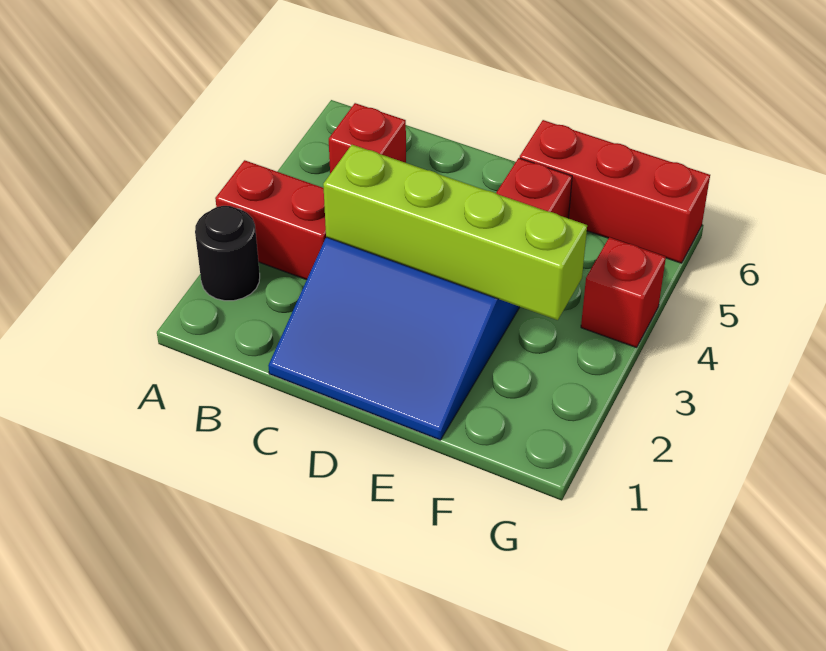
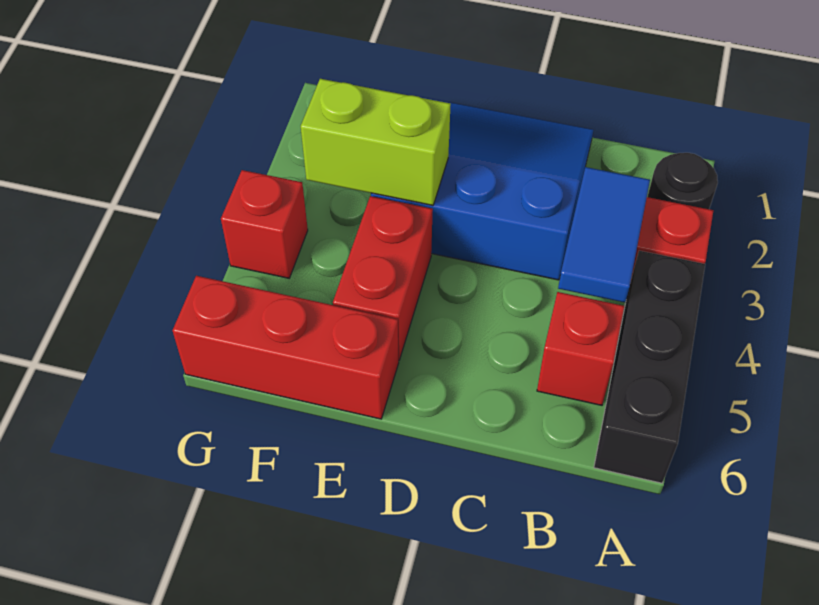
none -> black brick A4:A6 level 1
none -> blue tile B3:B4 level 2
lime brick C3:F3 level 2 -> lime brick E3:F3 level 2

